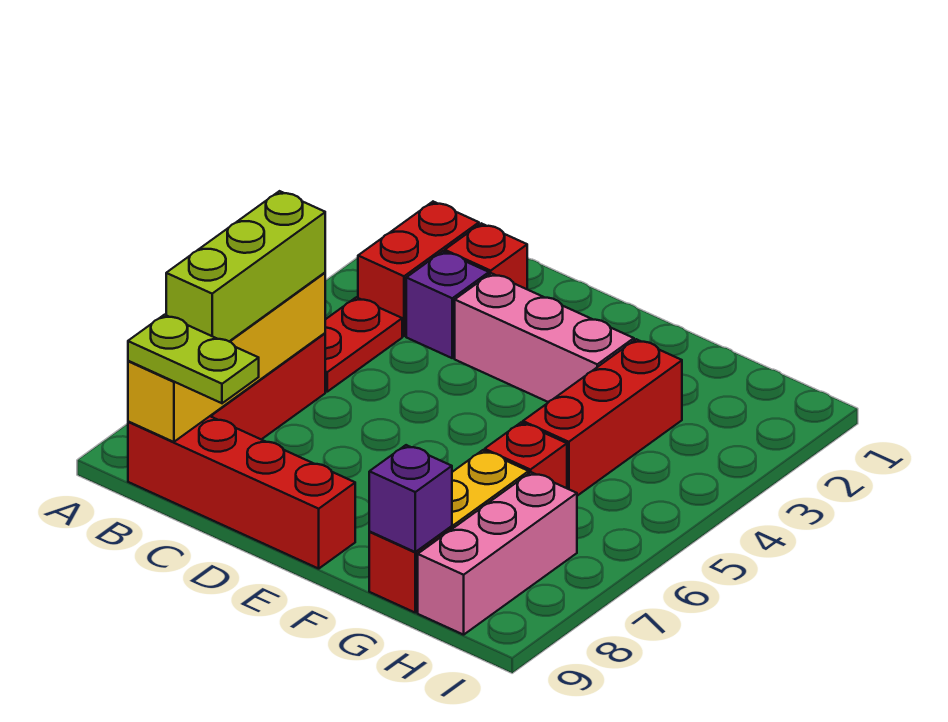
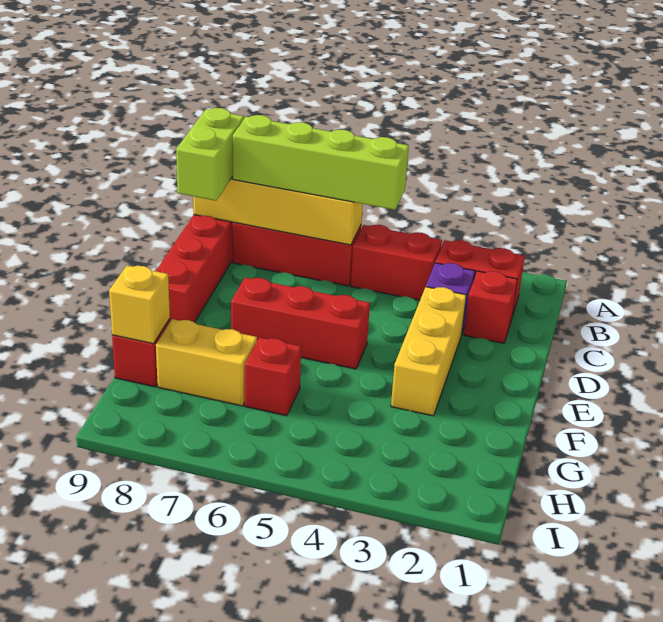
red plate B4:B5 level 1 -> red brick B4:B5 level 1
lime brick B6:B8 level 3 -> lime brick B5:B8 level 3
lime plate B9:C9 level 3 -> lime brick B9:C9 level 3
pink brick D3:F3 level 1 -> yellow brick D3:F3 level 1
red brick G3:G5 level 1 -> red brick E5:E7 level 1
purple brick G9 level 2 -> yellow brick G9 level 2
pink brick H7:H9 level 1 -> none

